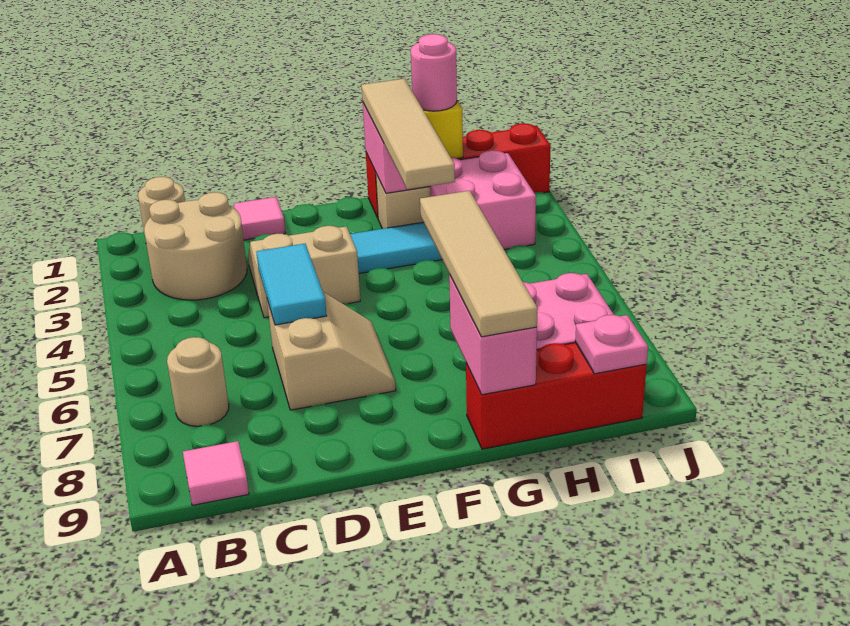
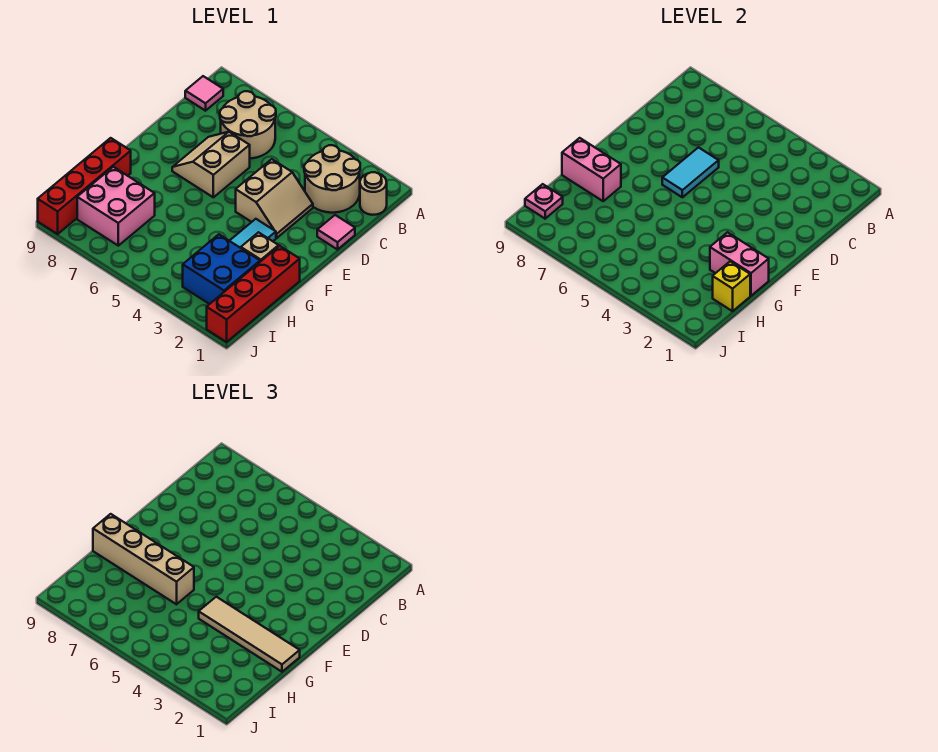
tan round brick B7 level 1 -> tan round brick B6:C7 level 1
cyan tile D5:D6 level 2 -> cyan tile D6:E6 level 2
tan slope D6:E7 level 1 top D -> tan slope D6:E7 level 1 top 6
tan tile G6:G9 level 3 -> tan brick G6:G9 level 3
red brick G9:I9 level 1 -> red brick G9:J9 level 1
pink round brick H1 level 3 -> none
pink brick H2:I3 level 1 -> blue brick H2:I3 level 1

